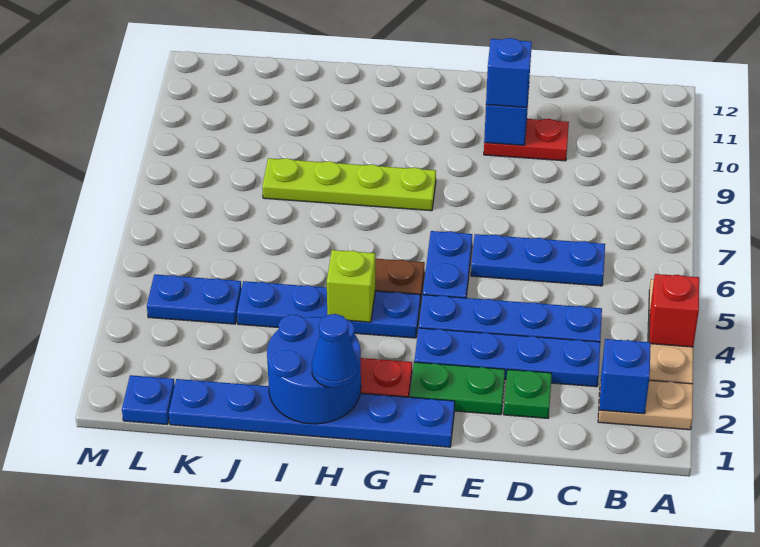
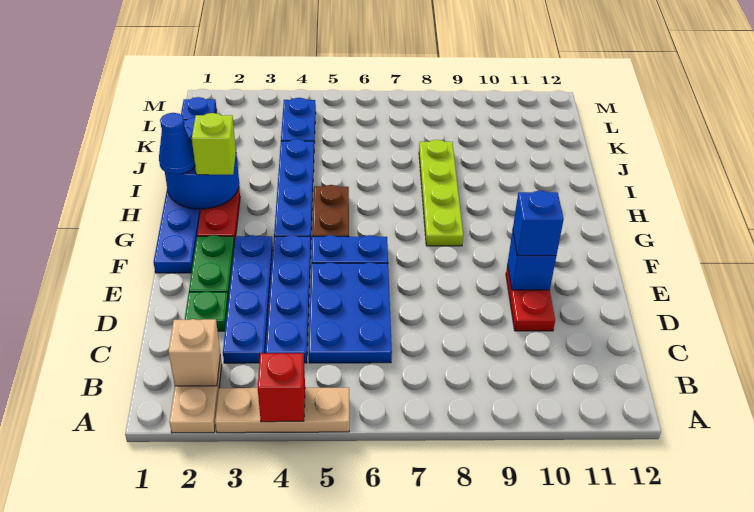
blue brick B2 level 2 -> tan brick B2 level 2
blue plate C6:E6 level 1 -> blue plate C5:E6 level 1
lime brick H4 level 2 -> lime brick H2 level 3

